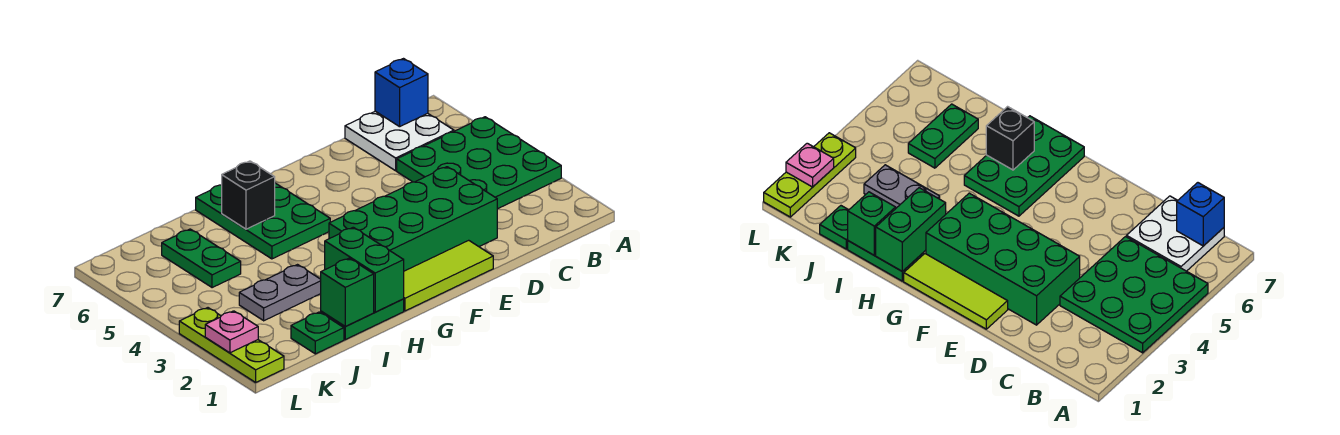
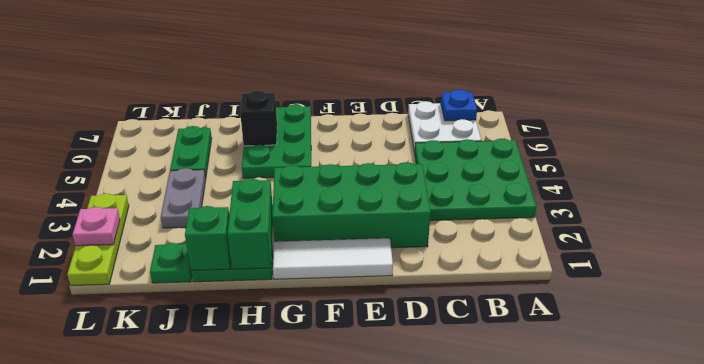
blue brick B7 level 2 -> blue plate B7 level 2
lime tile E1:G1 level 1 -> white tile E1:G1 level 1
grey plate I3:J3 level 1 -> grey plate J3:J4 level 1

